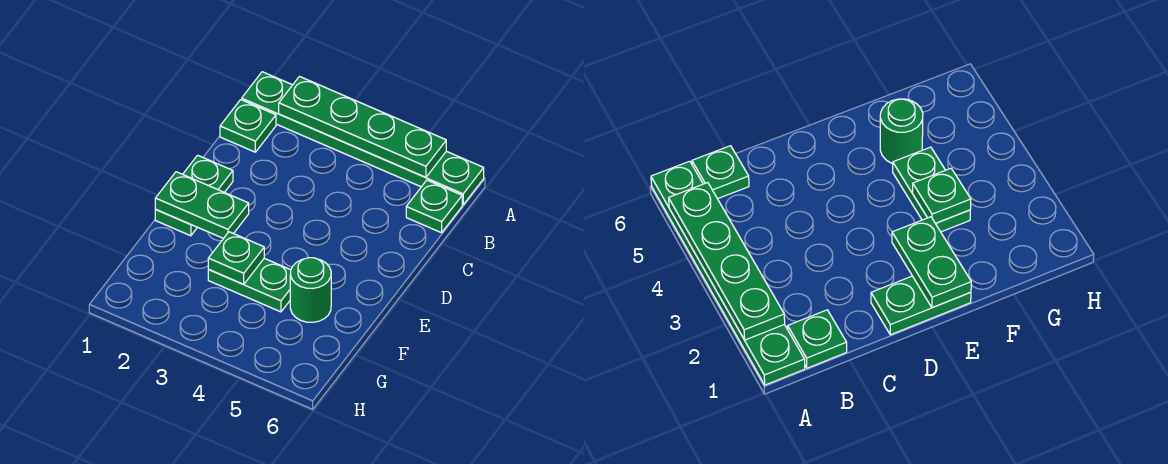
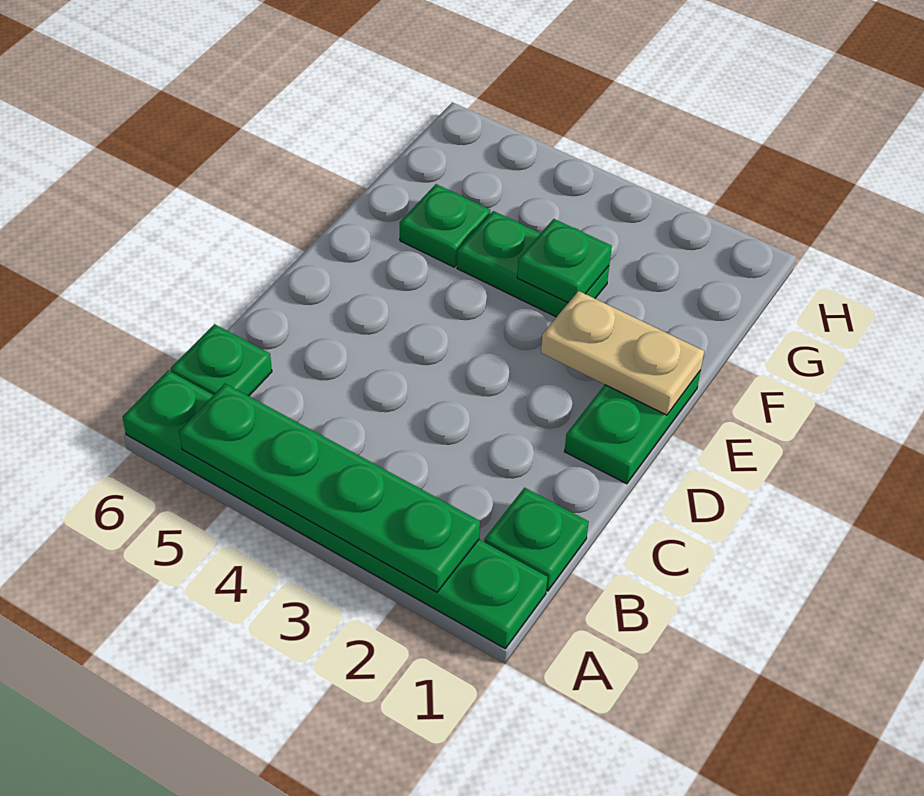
green plate E1:E2 level 2 -> tan plate E1:E2 level 2
green round brick F5 level 1 -> green plate F5 level 1

